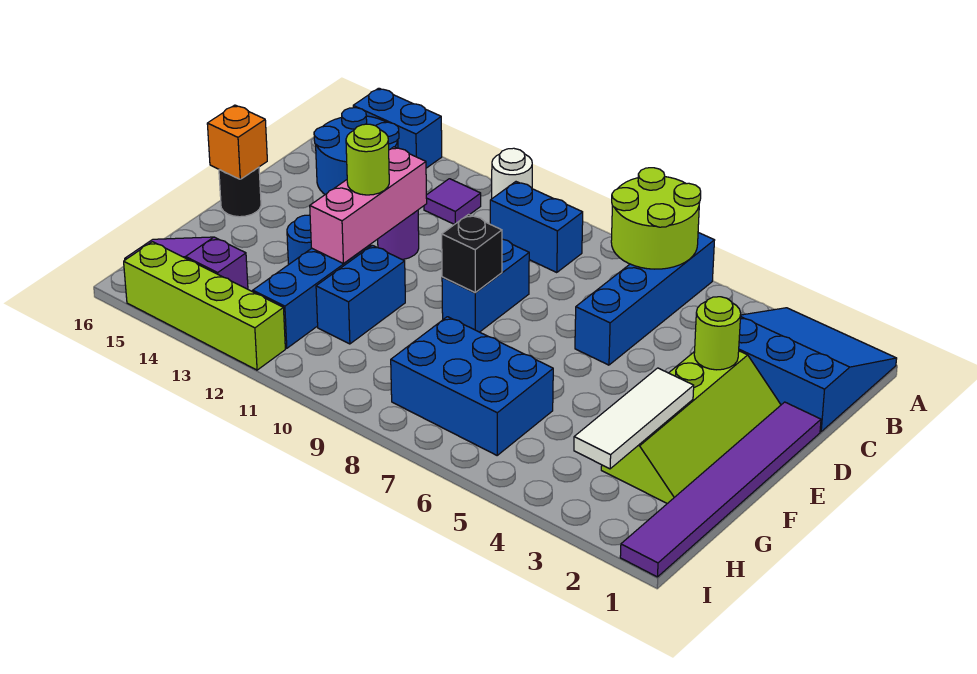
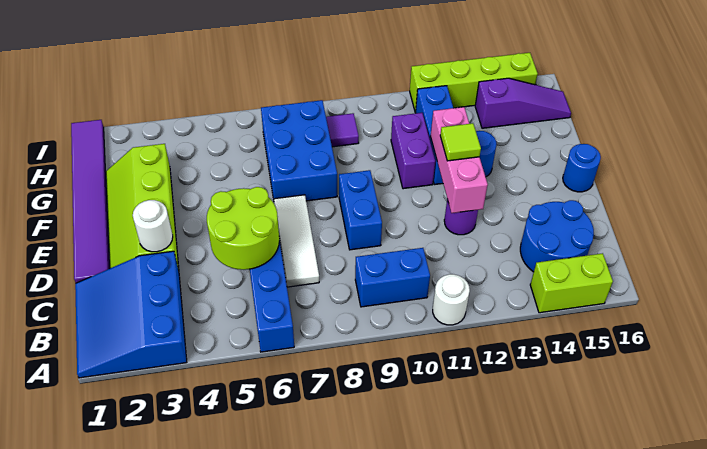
blue slope A1:C3 level 1 top C -> blue slope A1:C3 level 1 top 3
lime round brick A6:B7 level 2 -> lime round brick C5:D6 level 2
blue brick A14:A15 level 1 -> lime brick A14:A15 level 1
purple tile B12 level 1 -> purple tile H9 level 1
lime round brick D3 level 2 -> white round brick D3 level 2
black brick E9 level 2 -> none
lime round brick E12 level 3 -> lime tile E12 level 3
black round brick E16 level 1 -> blue round brick E16 level 1
orange brick E16 level 2 -> none
white tile F3:H3 level 2 -> white tile C7:E7 level 1
blue brick F11:G11 level 1 -> purple brick F11:G11 level 1
blue brick G6:H8 level 1 -> blue brick F7:H8 level 1

